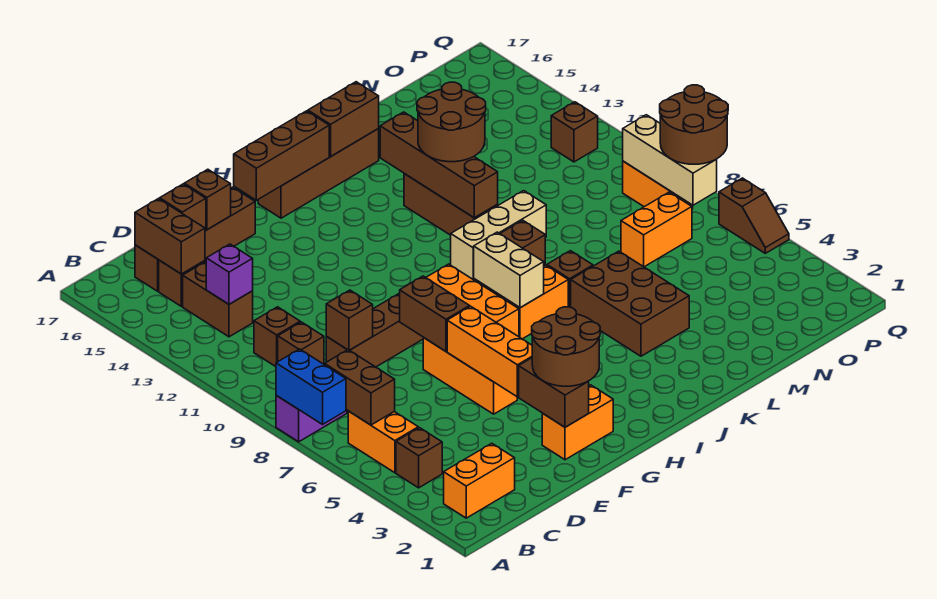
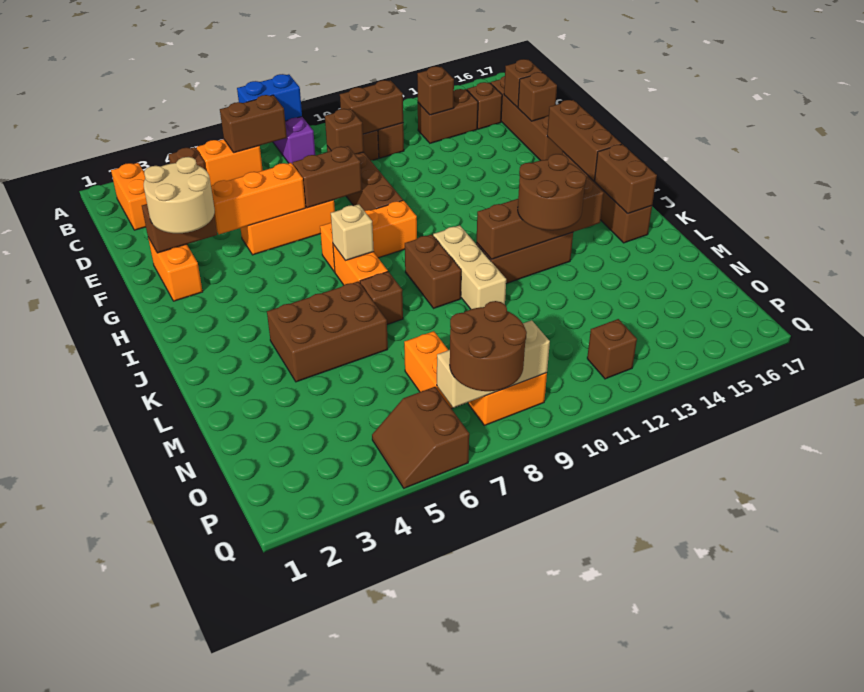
purple brick C13 level 2 -> brown brick C13 level 2
brown brick C15:C16 level 2 -> brown brick C10:C11 level 2
brown round brick F2:G3 level 3 -> tan round brick F2:G3 level 3
tan brick I7:I8 level 2 -> tan brick I7 level 2
brown slope Q5:Q6 level 1 top 6 -> brown slope P5:Q6 level 1 top 6

